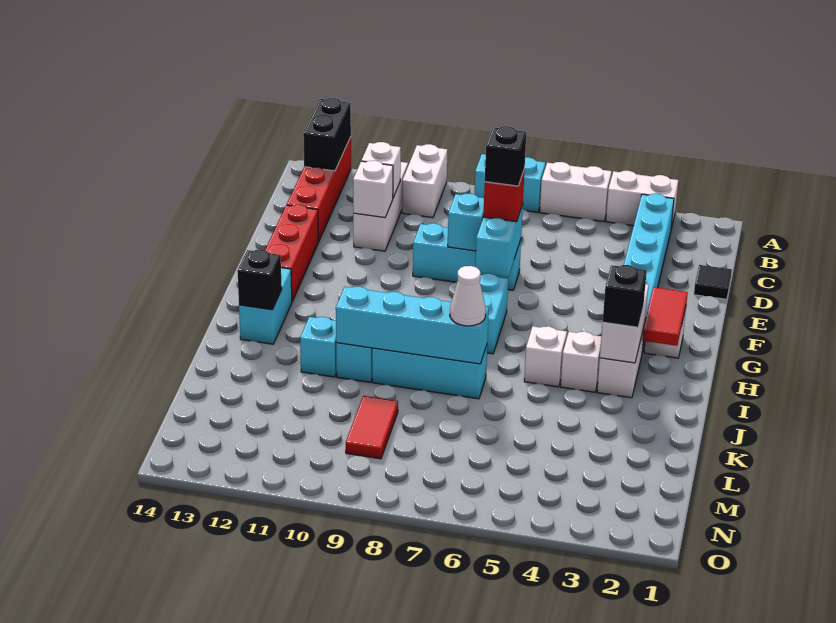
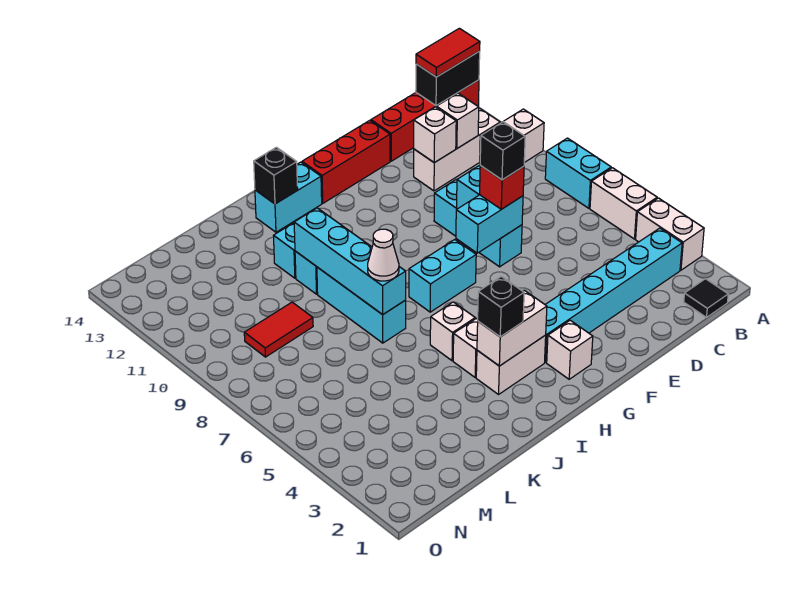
black tile D1 level 1 -> black tile B1 level 1
red tile G2:H2 level 2 -> red tile A13:B13 level 3

